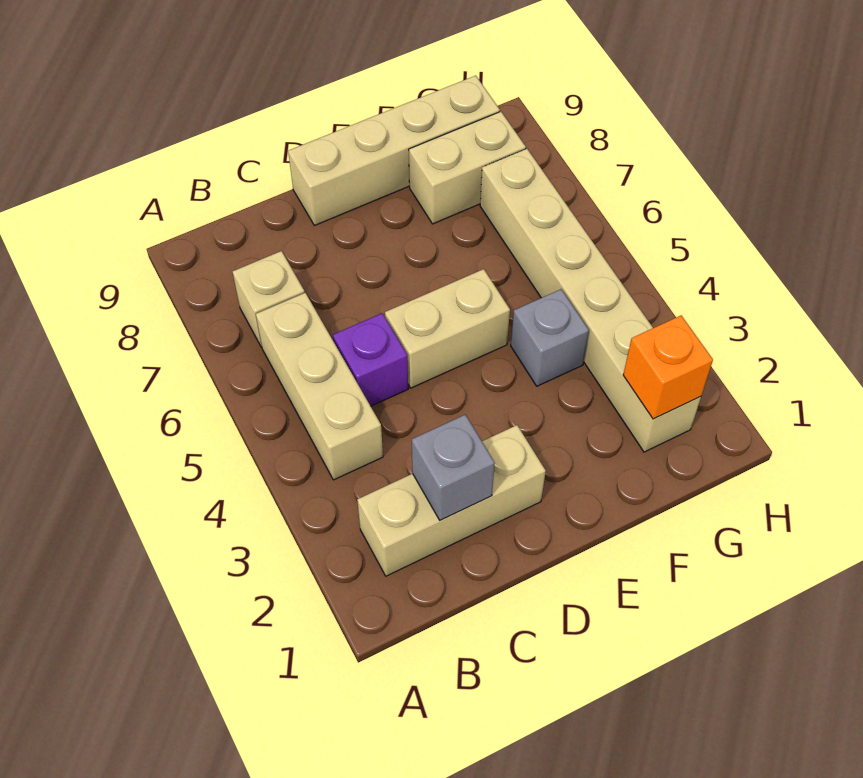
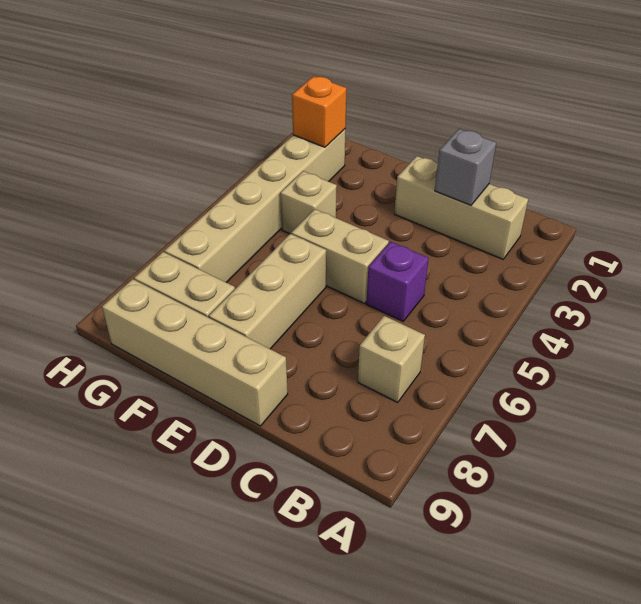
tan brick B4:B6 level 1 -> tan brick E6:E8 level 1
grey brick F4 level 1 -> tan brick F4 level 1

